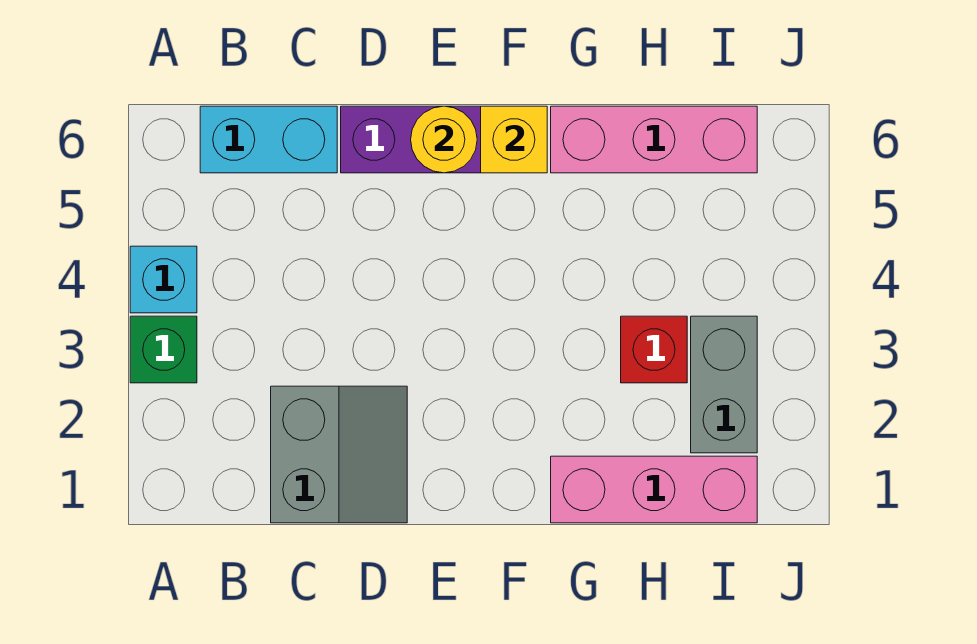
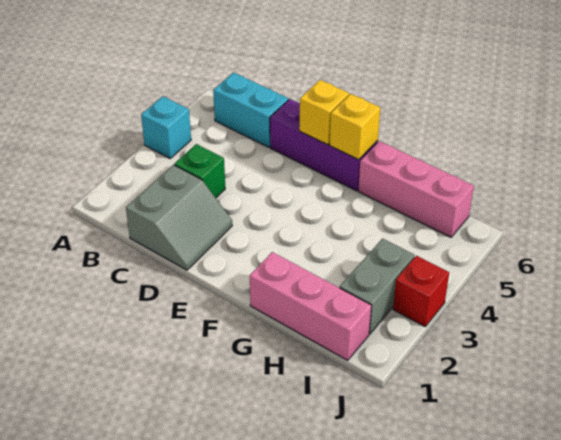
green brick A3 level 1 -> green brick C3 level 1
yellow round brick E6 level 2 -> yellow brick E6 level 2
red brick H3 level 1 -> red brick J3 level 1

